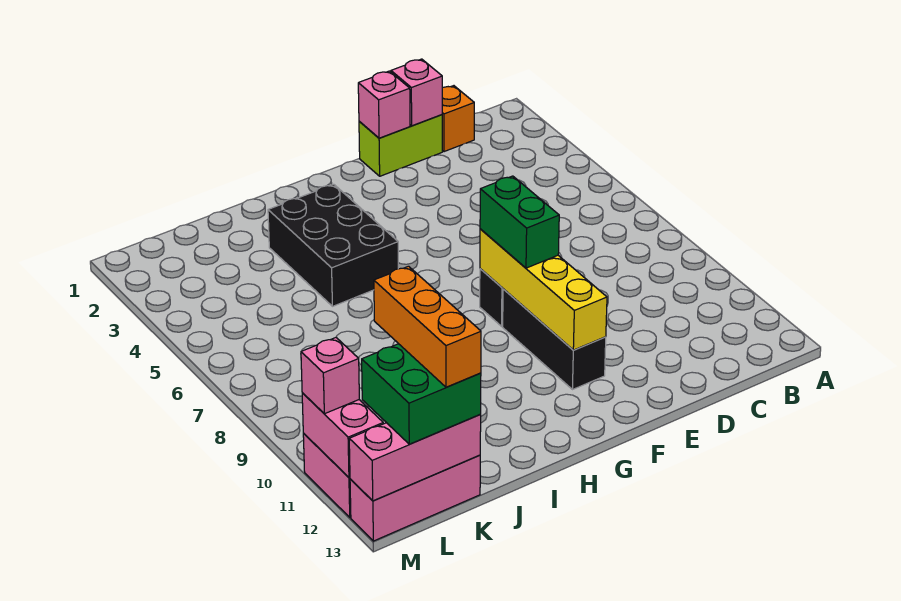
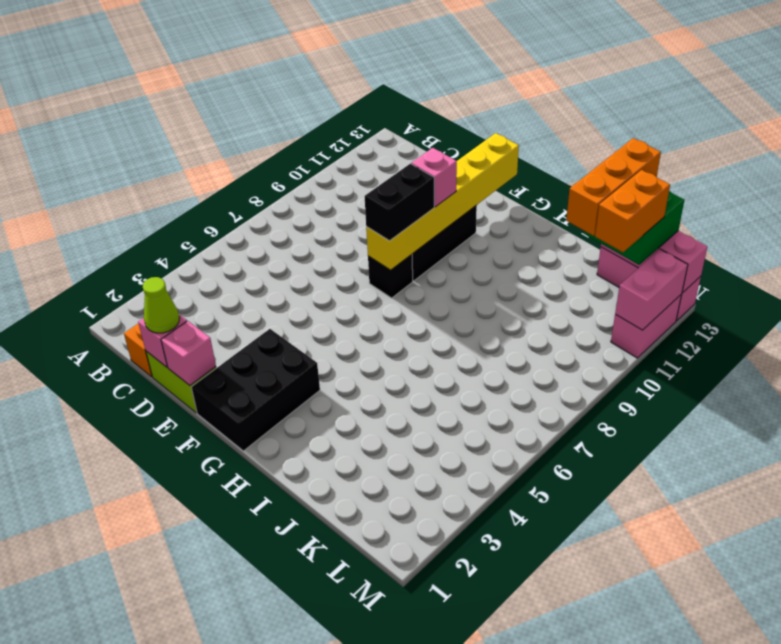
none -> lime cone D1 level 3
yellow brick F8:F11 level 2 -> yellow brick F8:F13 level 2
green brick F8:F9 level 3 -> black brick F8:F9 level 3
black brick H3:I5 level 1 -> black brick F1:G3 level 1
none -> orange brick L11:L12 level 4
pink brick M11 level 3 -> pink brick F10 level 3

